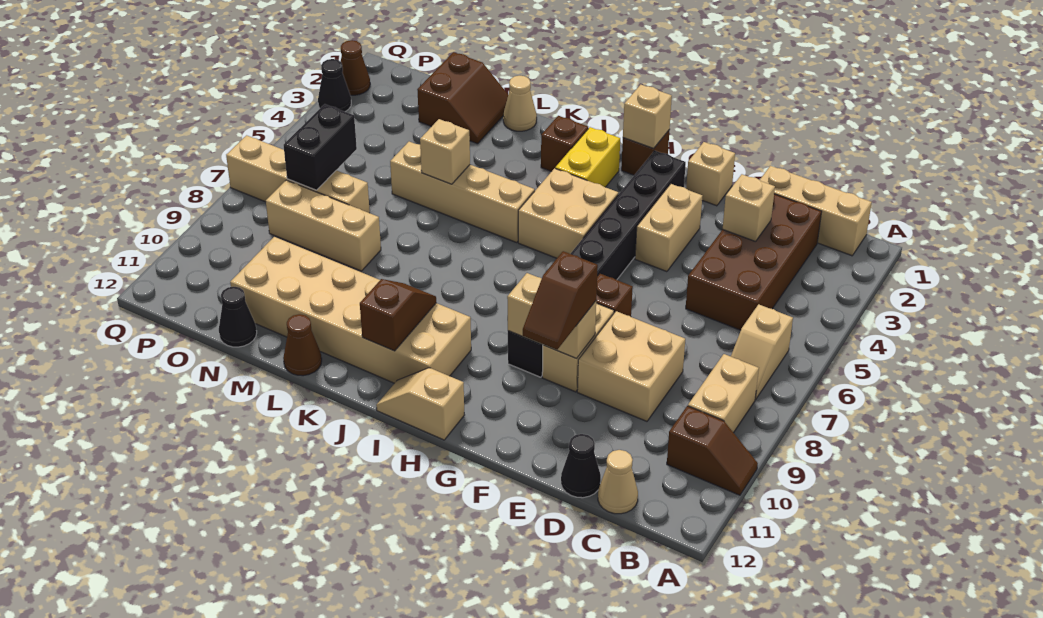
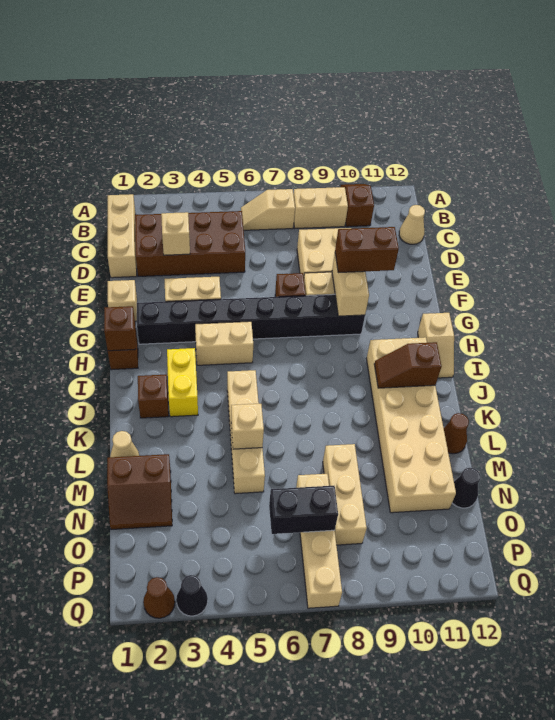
tan slope B6:B7 level 1 top 6 -> tan slope B6:B7 level 1 top 7
black cone D12 level 1 -> none
brown slope F9:F10 level 3 top 9 -> brown brick F9:F10 level 3
tan brick H1 level 2 -> brown brick H1 level 2
tan brick H4:I5 level 1 -> tan brick H4:H5 level 1
yellow brick I2:I3 level 1 -> yellow brick I3:J3 level 1
brown slope M1:N2 level 1 top N -> brown slope M1:N2 level 1 top M

